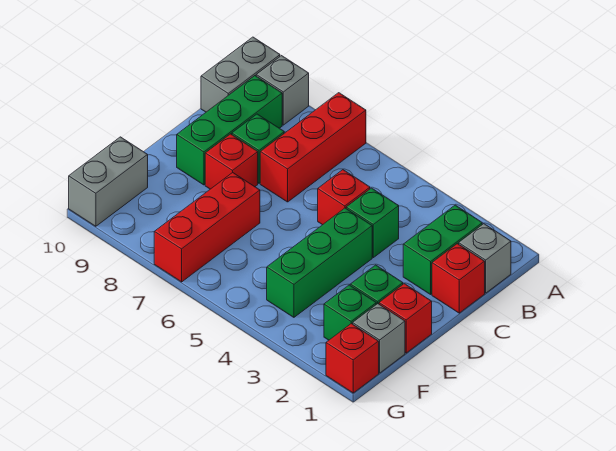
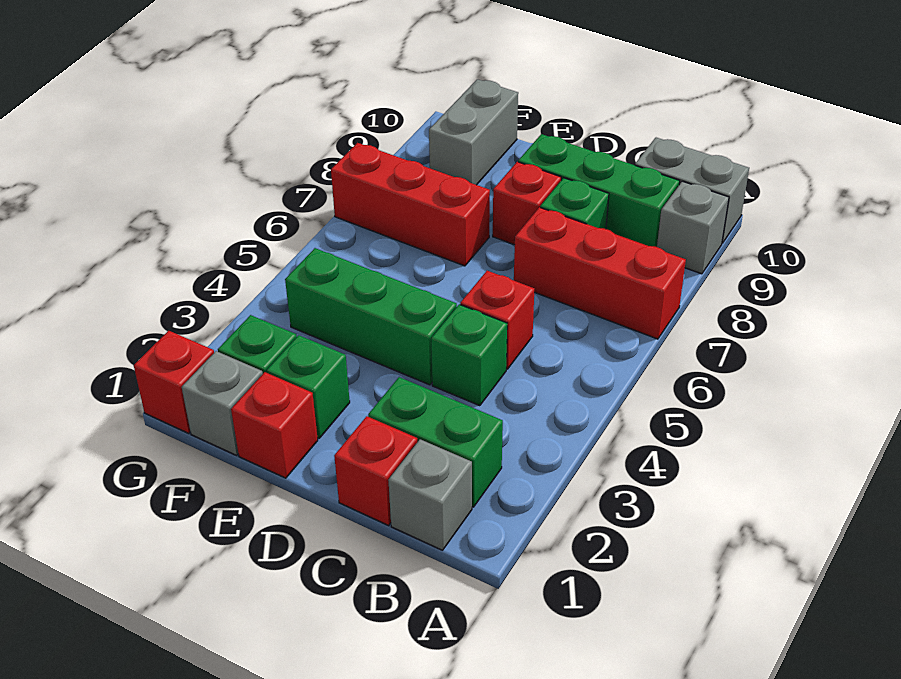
grey brick F10:G10 level 1 -> grey brick F9:F10 level 1

